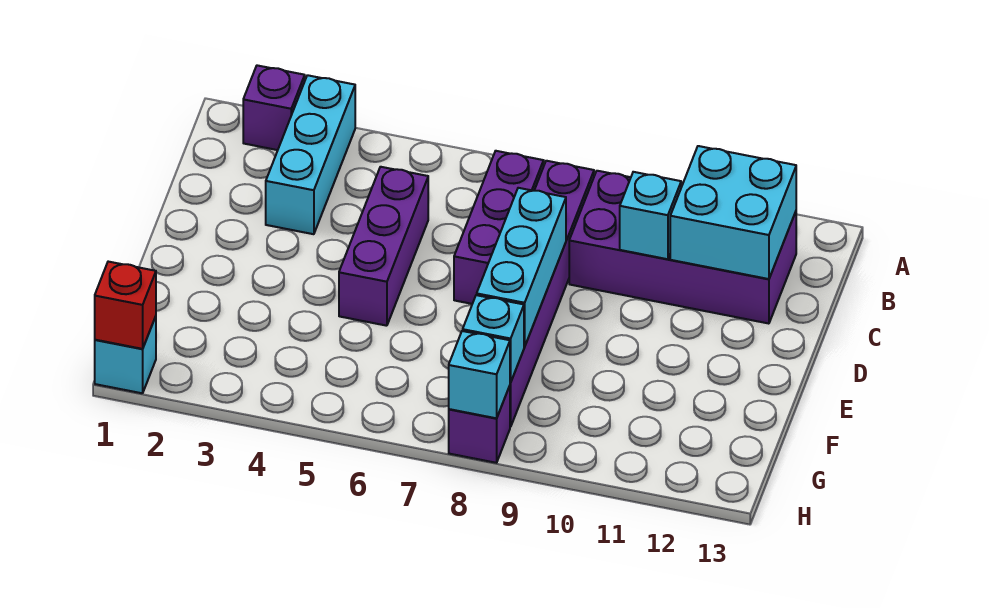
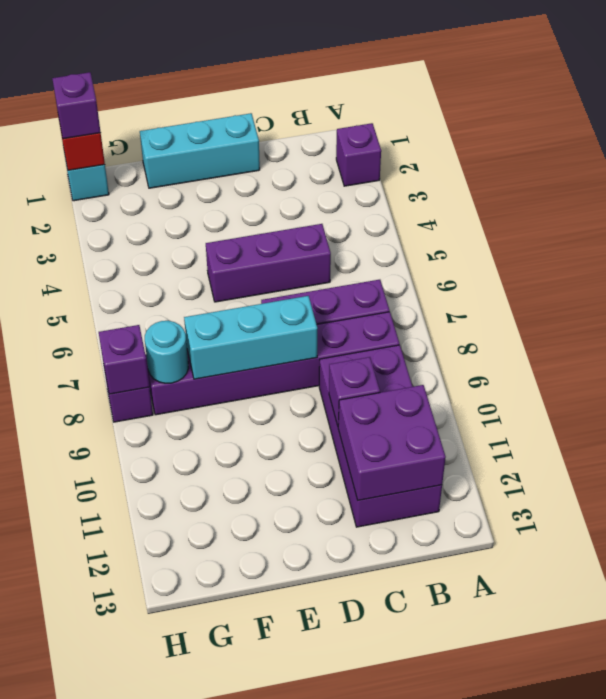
cyan brick A3:C3 level 1 -> cyan brick D1:F1 level 1
cyan brick B11:C12 level 2 -> purple brick B11:C12 level 2
cyan brick C10 level 2 -> purple brick C10 level 2
cyan brick G8 level 2 -> cyan round brick G8 level 2
none -> purple brick H1 level 3
cyan brick H8 level 2 -> purple brick H8 level 2

